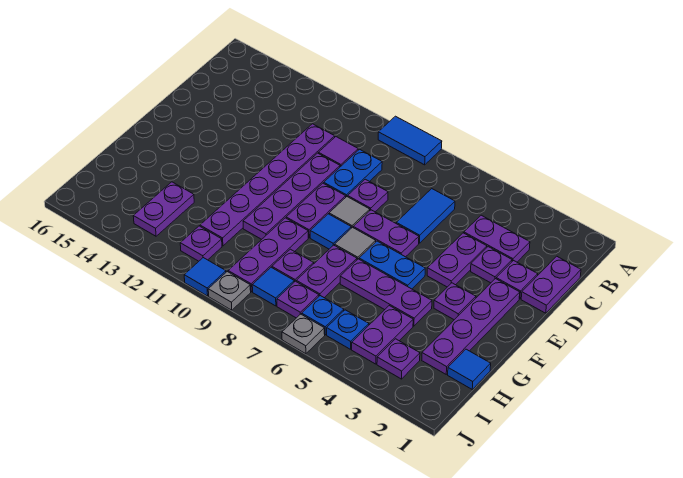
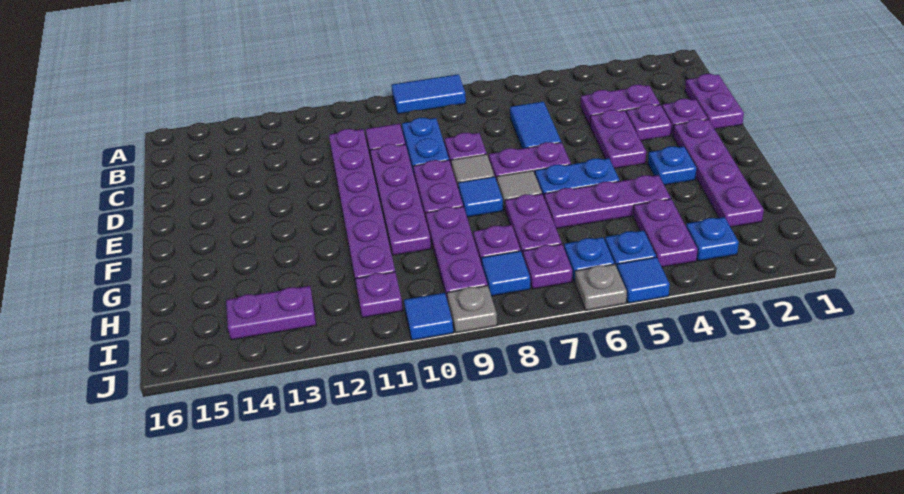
purple plate F3 level 1 -> blue plate F3 level 1
blue tile H1 level 1 -> blue tile J5 level 1
purple plate H13:I13 level 1 -> purple plate I13:I14 level 1
purple plate I3 level 1 -> blue plate I3 level 1

